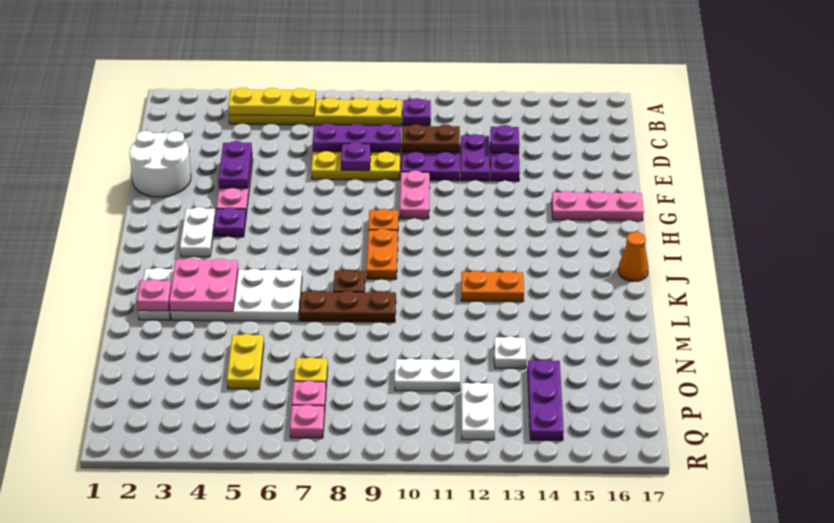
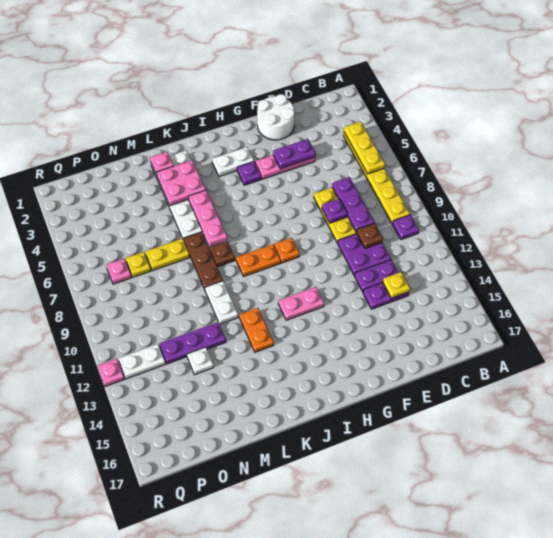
brown plate D10:D11 level 2 -> brown plate D10 level 2
purple plate D13 level 2 -> yellow plate D13 level 2
pink plate F10:G10 level 1 -> pink plate H12:I12 level 1
pink plate G15:G17 level 1 -> pink plate K5:K7 level 2
orange cone J17 level 1 -> none
yellow plate N5:O5 level 1 -> yellow plate M7:N7 level 1
white plate O10:O11 level 1 -> white plate L10:L11 level 1
purple plate O14:Q14 level 1 -> purple plate M12:O12 level 1
pink plate Q7 level 1 -> pink plate R12 level 1

